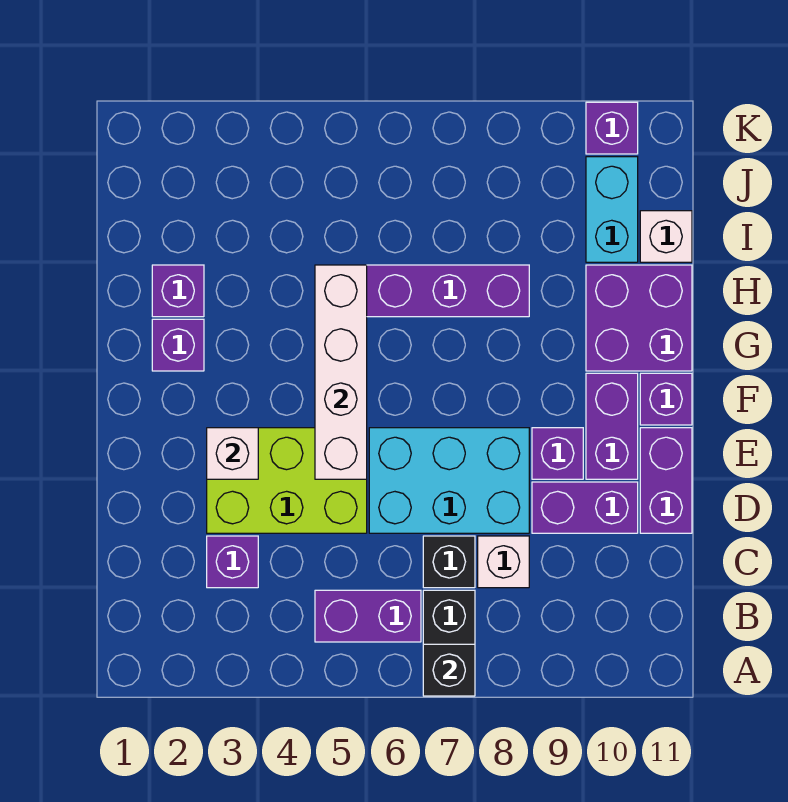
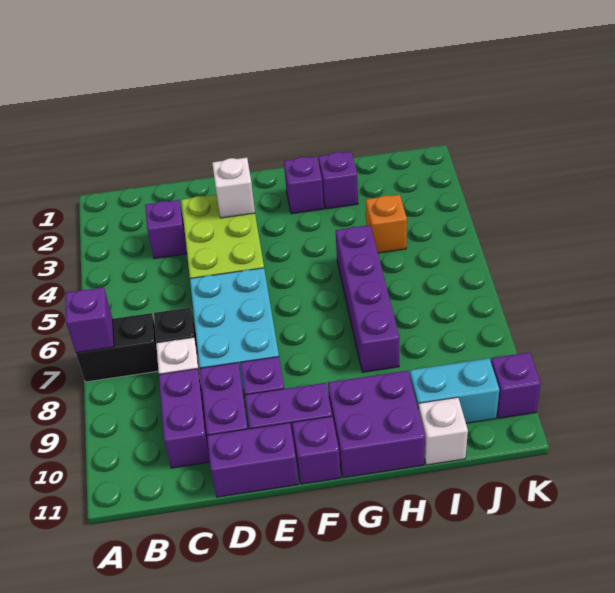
black brick A7 level 2 -> purple brick A7 level 2
purple brick B5:B6 level 1 -> purple brick C9:C10 level 1
white brick E5:H5 level 2 -> none
none -> orange brick I4 level 1

